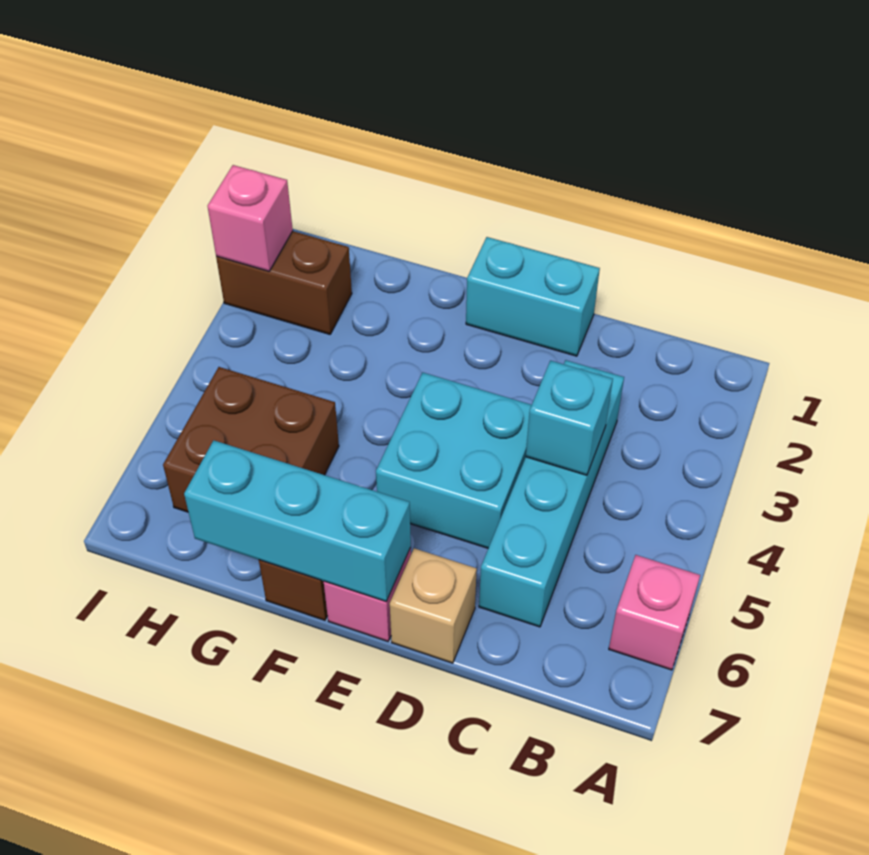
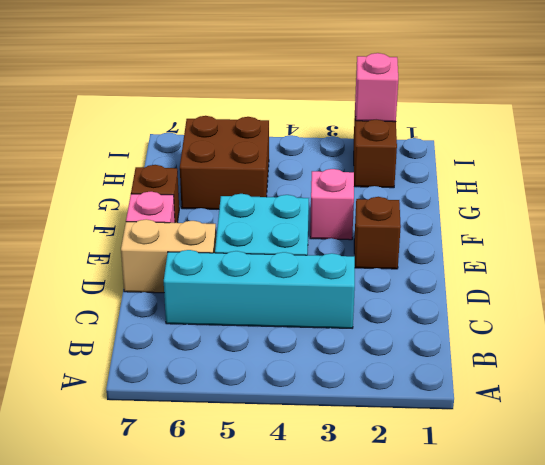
pink brick A6 level 1 -> pink brick F3 level 1
cyan brick C4 level 2 -> none
cyan brick D1:E1 level 1 -> none
tan brick D7 level 1 -> tan brick D6:D7 level 1
none -> brown brick E2 level 1
cyan brick E7:G7 level 2 -> none

